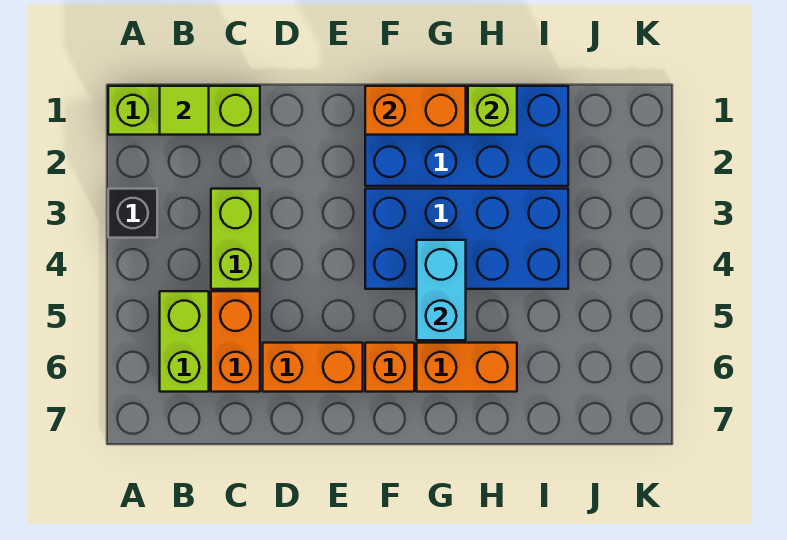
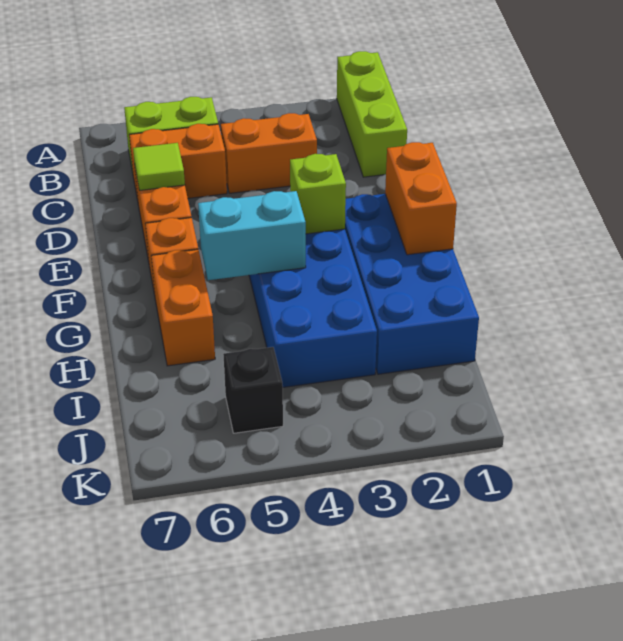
black brick A3 level 1 -> black brick J5 level 1
lime tile B1 level 2 -> lime tile D6 level 2
lime brick C3:C4 level 1 -> orange brick C3:C4 level 1
lime brick H1 level 2 -> lime brick F3 level 2

